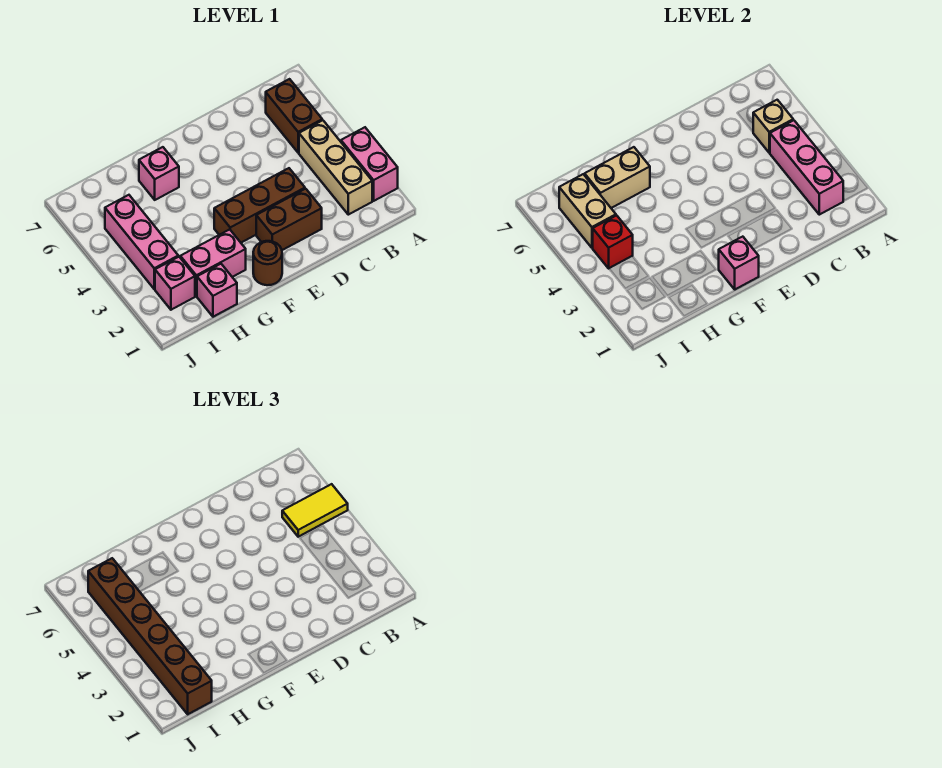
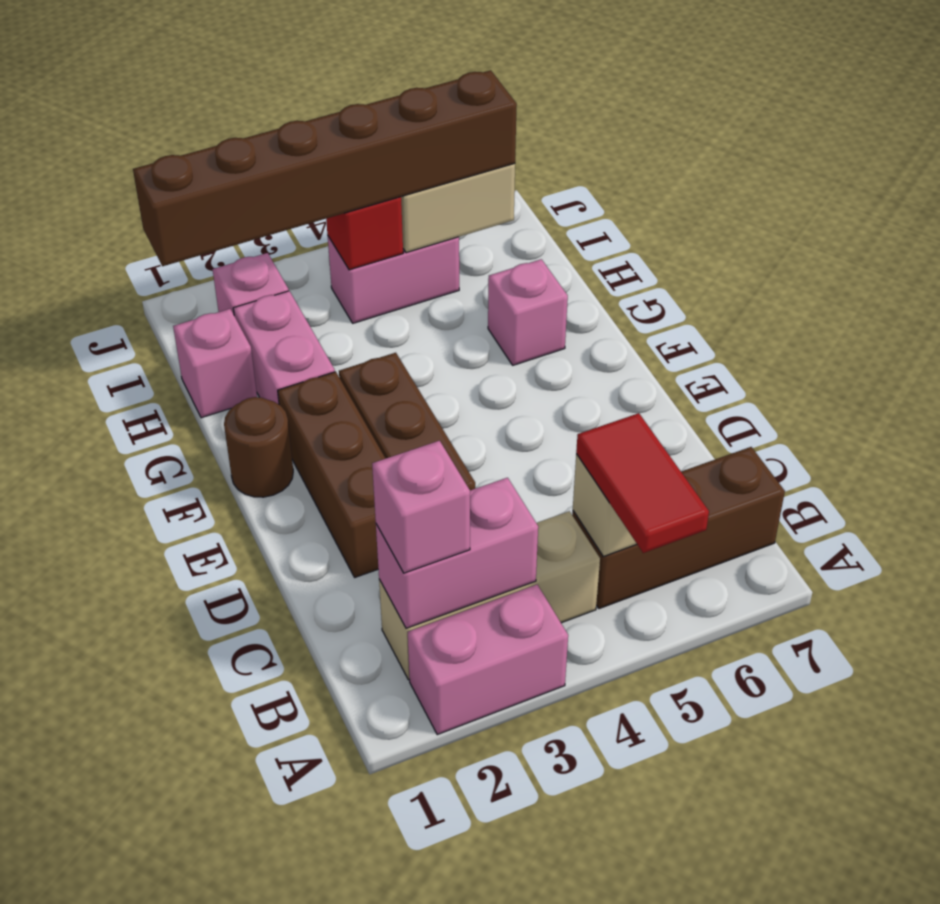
yellow tile A5:B5 level 3 -> red tile A5:B5 level 3
pink brick B2:B4 level 2 -> pink brick B2:B3 level 2
brown brick B5:B6 level 1 -> brown brick B5:B7 level 1
brown brick D2:E2 level 1 -> brown brick D2:F2 level 1
pink brick F1 level 2 -> pink brick B2 level 3
tan brick G6:H6 level 2 -> none
pink brick I3:I5 level 1 -> pink brick I4:I5 level 1

